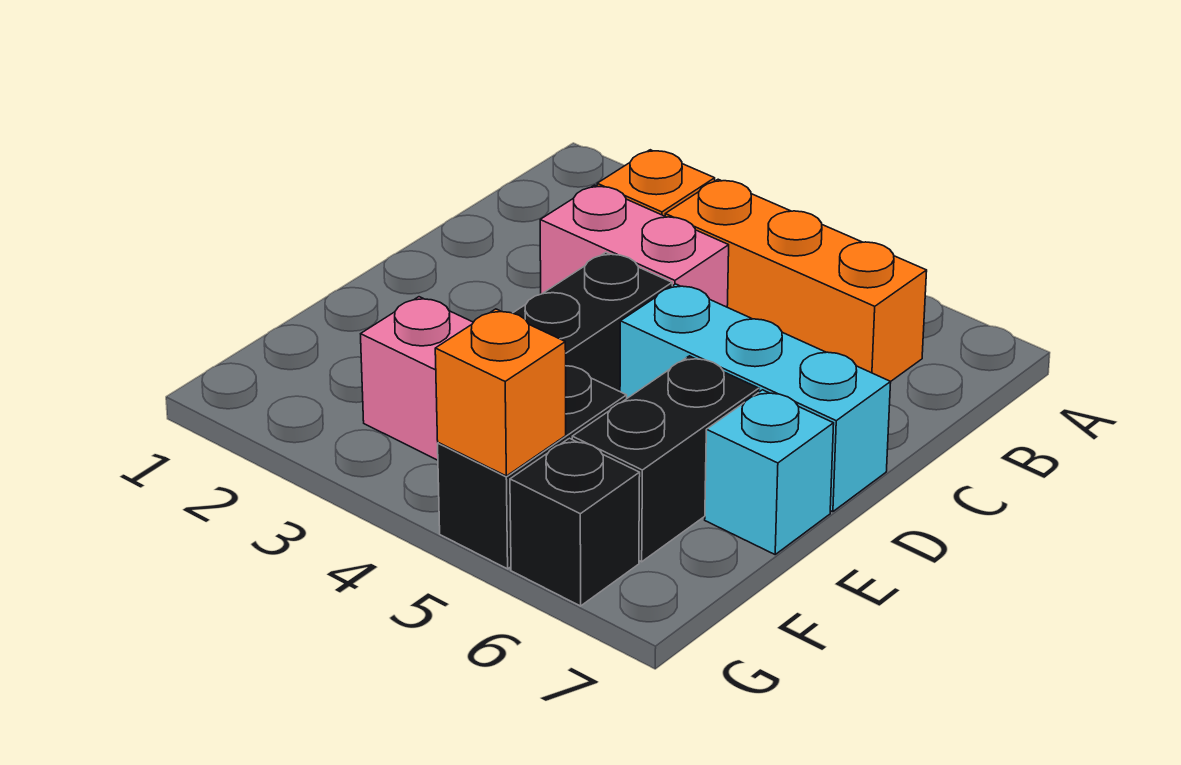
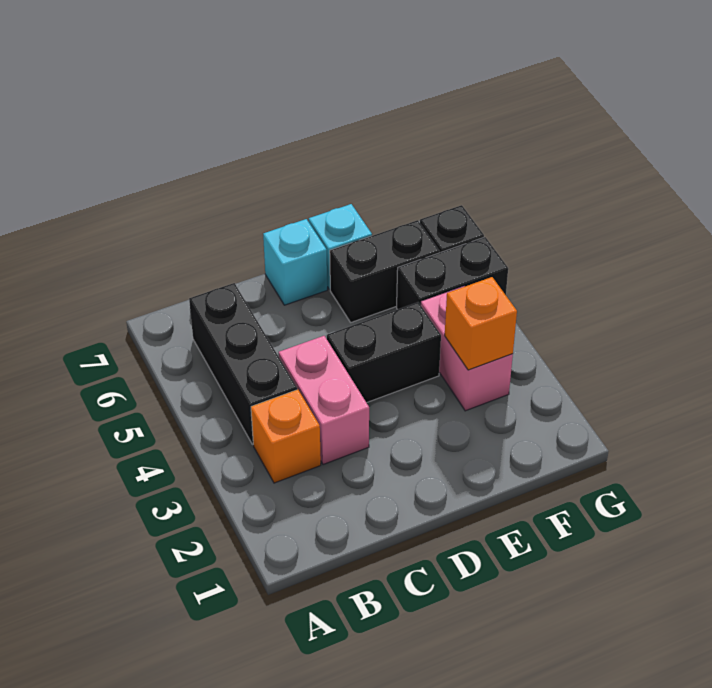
orange brick B4:B6 level 1 -> black brick B4:B6 level 1
cyan brick D5:D7 level 1 -> cyan brick D7 level 1
orange brick G5 level 2 -> orange brick F3 level 2

